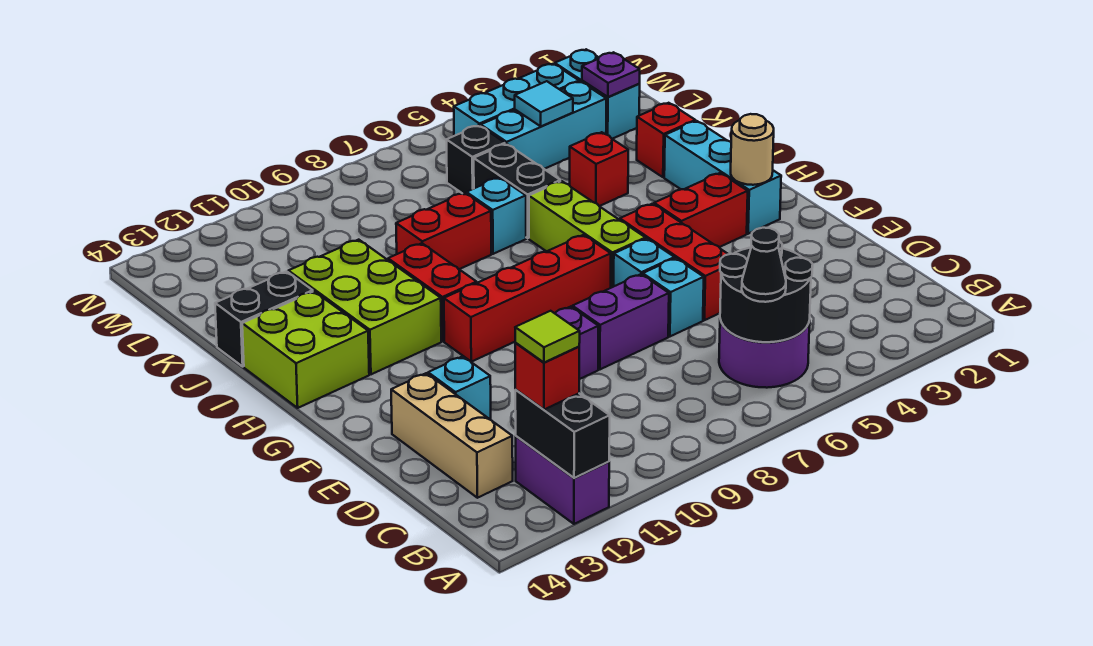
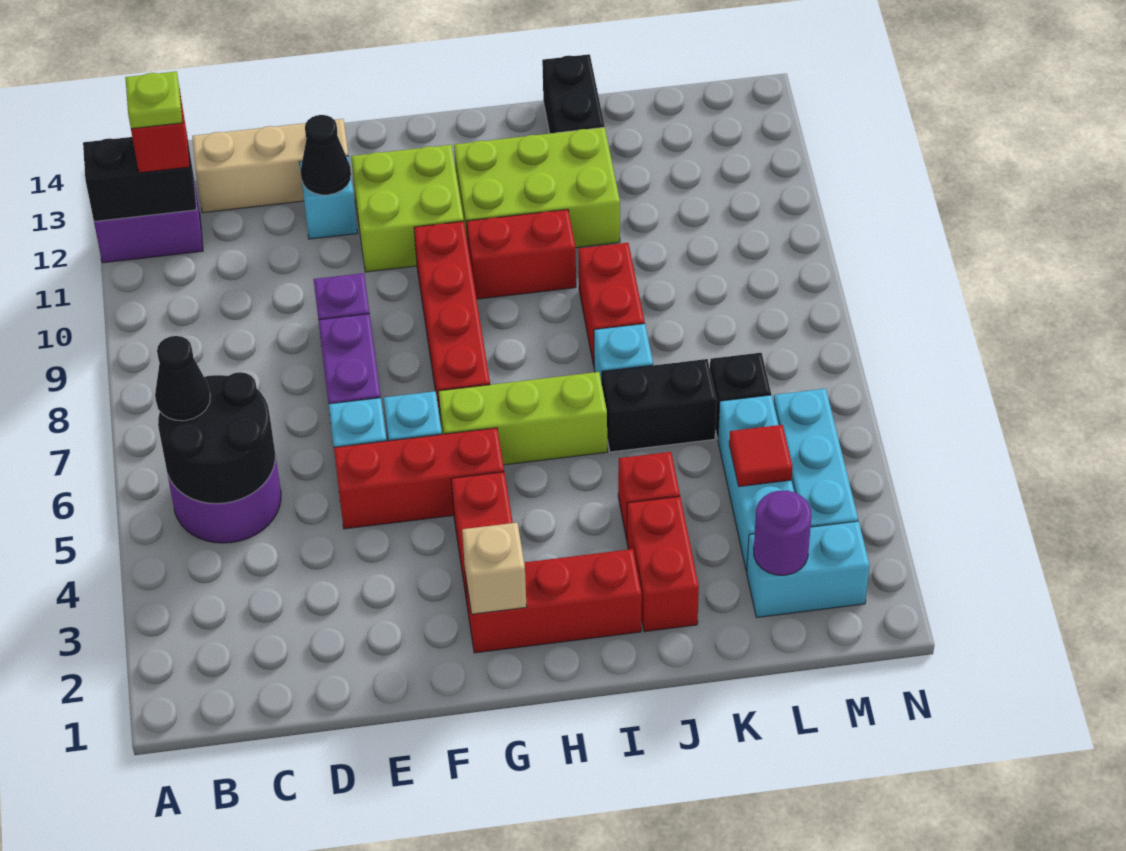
lime tile B12 level 4 -> lime plate B12 level 4
none -> black cone E12 level 2
cyan brick G2:I2 level 1 -> red brick G2:I2 level 1
tan round brick G2 level 2 -> tan brick G2 level 2
lime brick H13:I14 level 1 -> lime brick F11:G12 level 1
red brick J2 level 1 -> red brick J2:J3 level 1
purple plate L2 level 2 -> purple round brick L2 level 2
cyan tile L4 level 2 -> red tile L4 level 2

